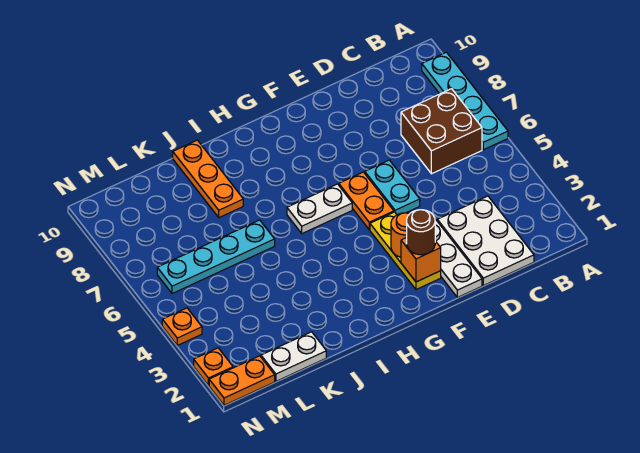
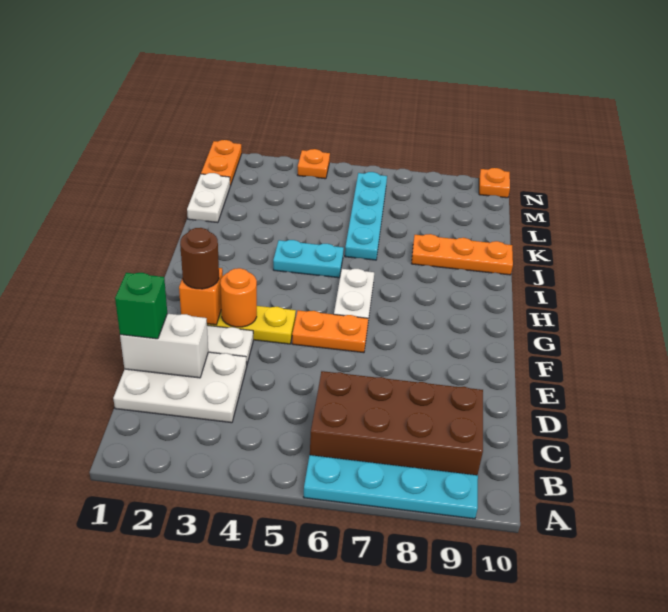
brown brick B6:C7 level 1 -> brown brick B6:C9 level 1
none -> white brick D1:D2 level 2
none -> green brick D1 level 3
cyan plate E5:E6 level 1 -> cyan plate I4:I5 level 1
orange plate N2 level 1 -> orange plate N10 level 1

